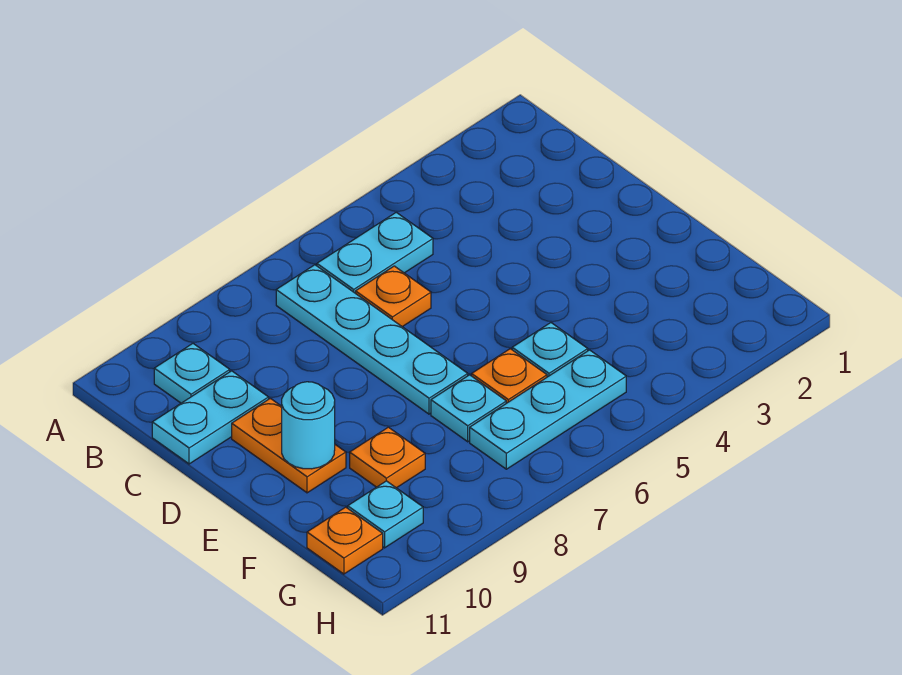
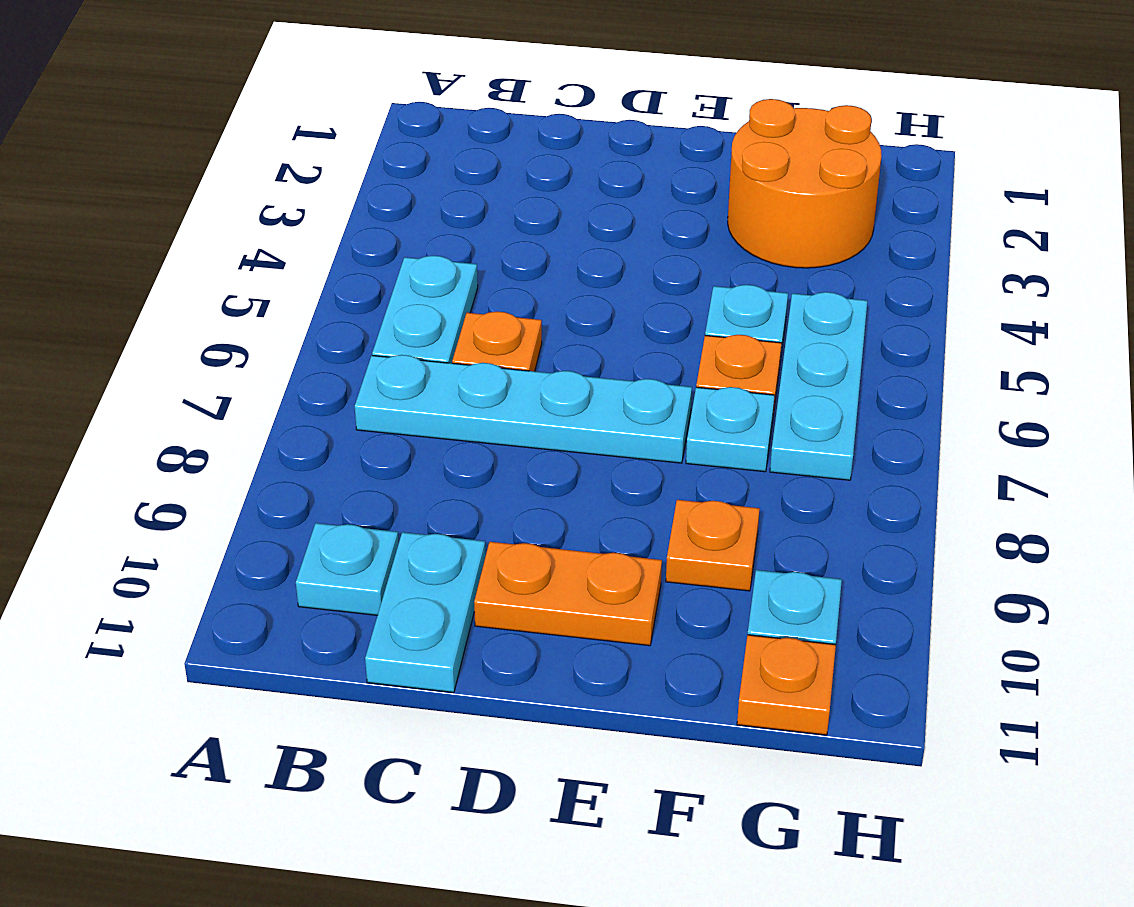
cyan round brick E10 level 2 -> none
none -> orange round brick F2:G3 level 1

